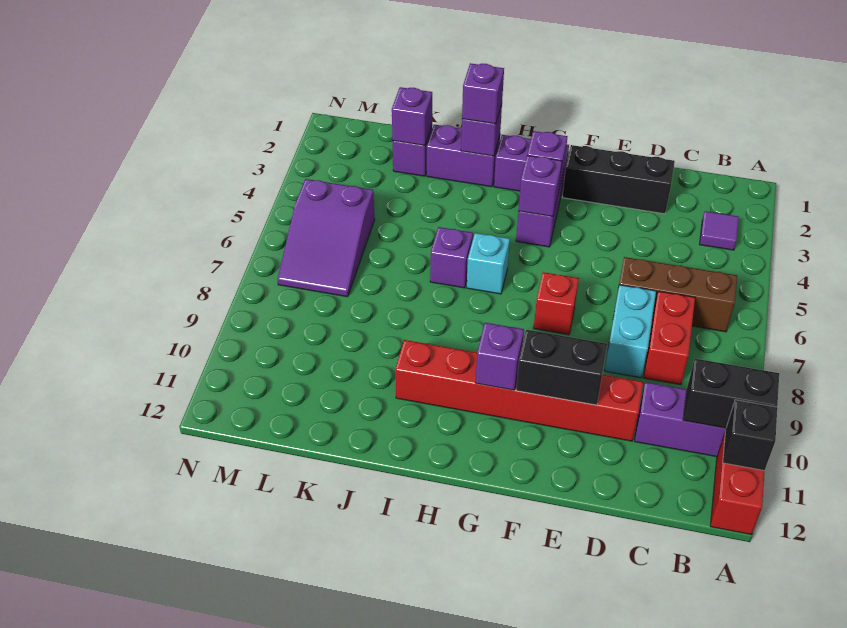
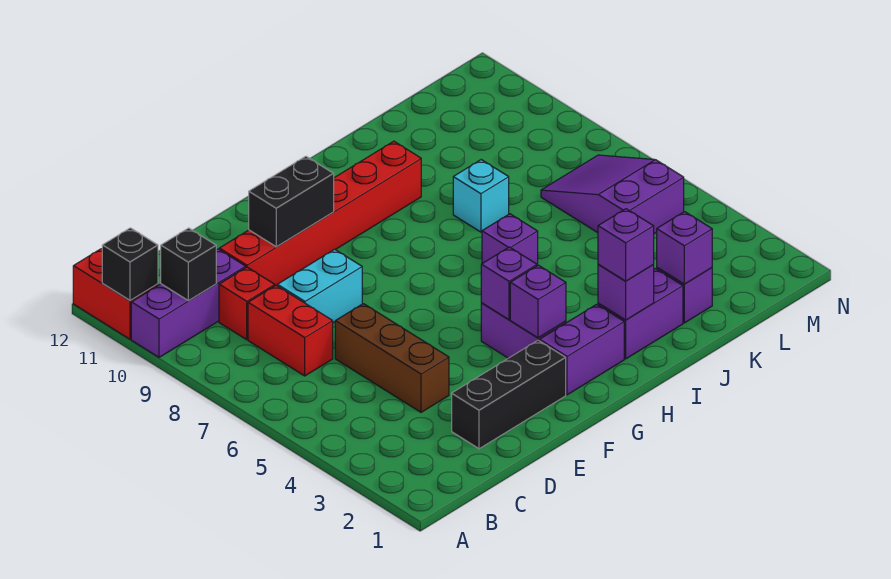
black brick A10:B10 level 2 -> black brick B10 level 2
purple tile B3 level 1 -> none
brown brick B6:D6 level 1 -> brown brick D4:D6 level 1
cyan brick D7:D8 level 1 -> cyan brick D8:E8 level 1
red brick F7 level 1 -> red brick C9 level 1
purple brick G10 level 2 -> none
cyan brick H6 level 1 -> cyan brick J8 level 1

